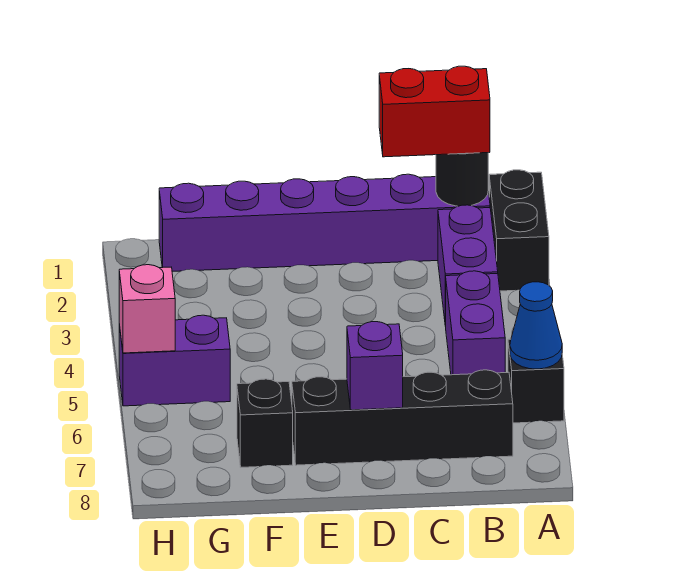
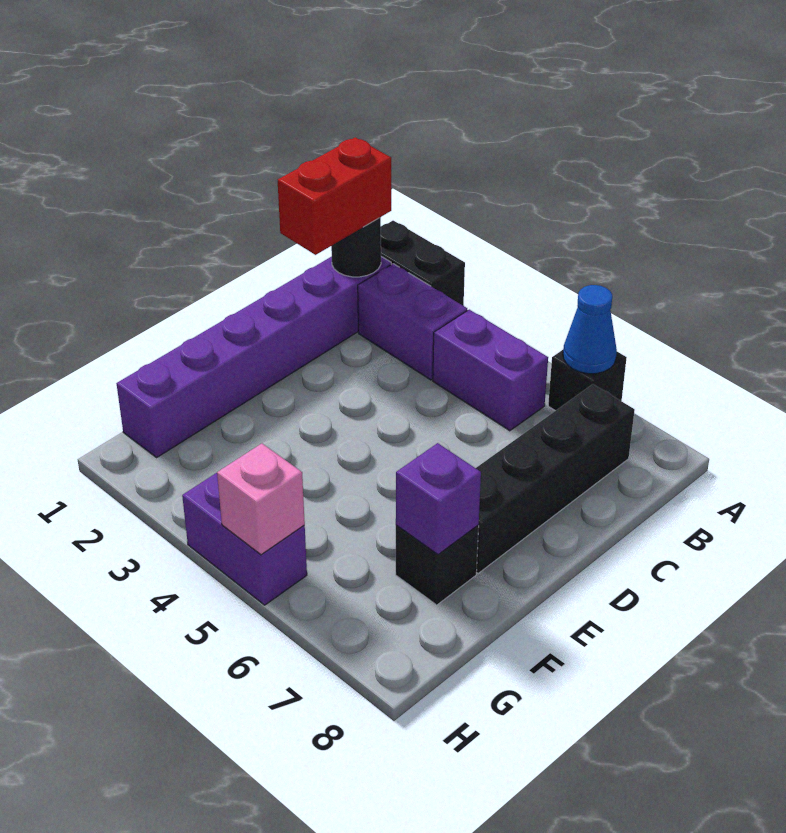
purple brick D7 level 2 -> purple brick F7 level 2
purple brick G5:H5 level 1 -> purple brick H4:H5 level 1

